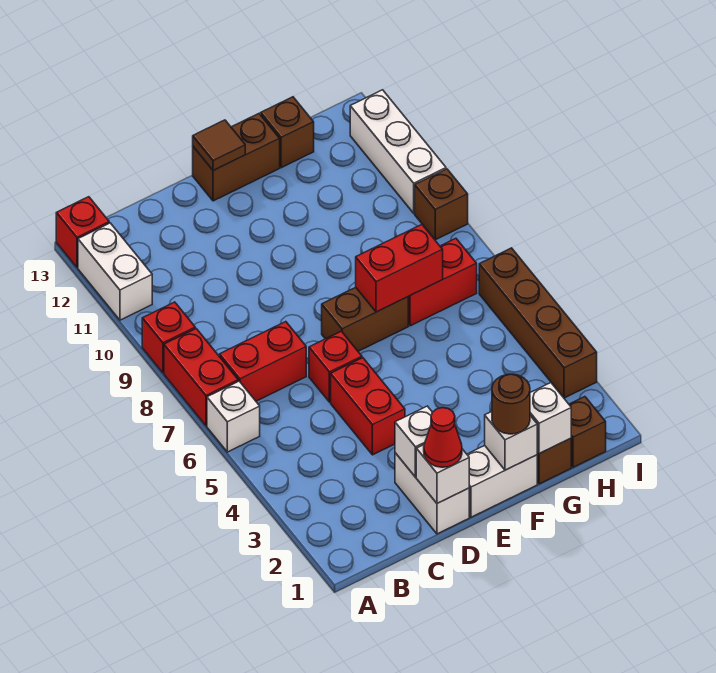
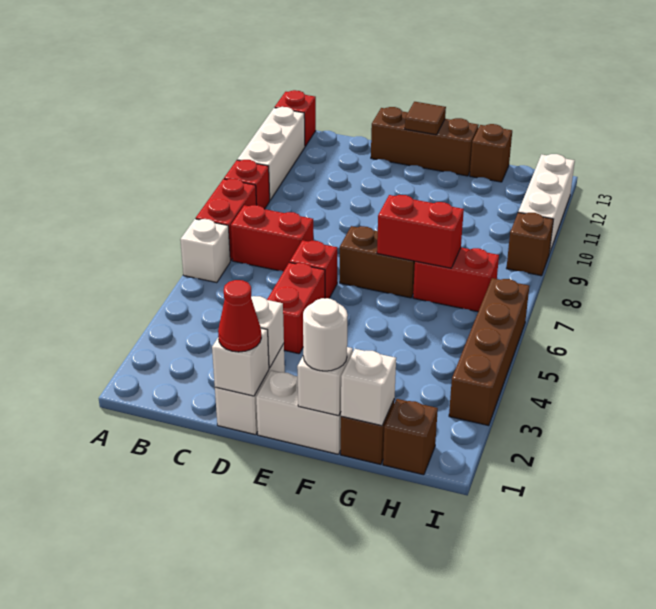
white brick A11:A12 level 1 -> white brick A10:A12 level 1
brown brick E13:F13 level 1 -> brown brick D13:F13 level 1
brown round brick F1 level 3 -> white round brick F1 level 3

